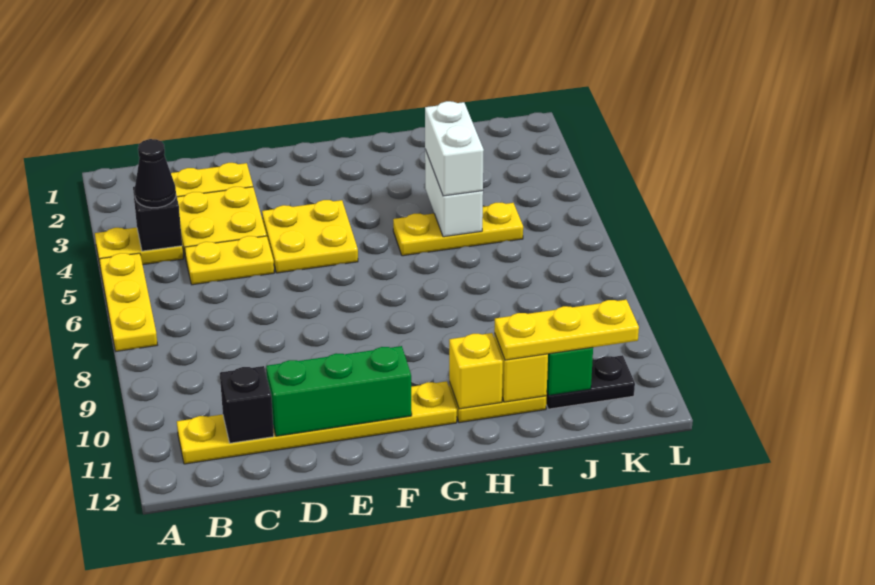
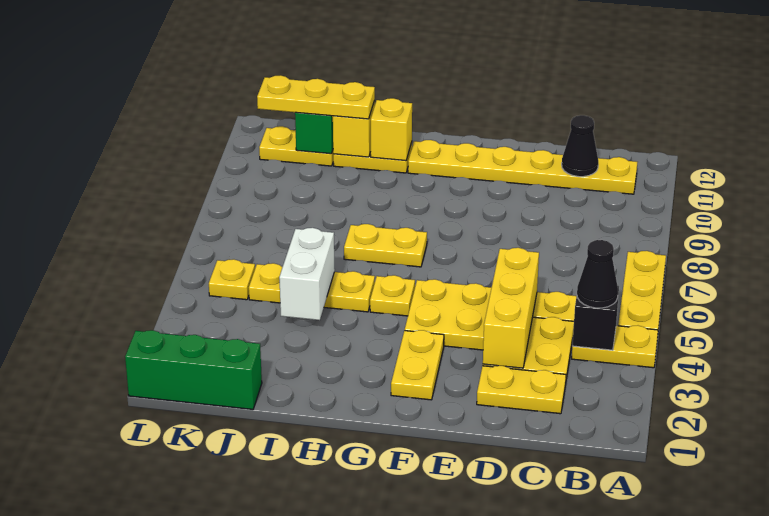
black brick C11 level 2 -> black cone C11 level 2
none -> yellow brick D3:D5 level 2
green brick D11:F11 level 2 -> green brick J1:L1 level 1
none -> yellow plate F2:F3 level 1
none -> yellow plate G5 level 1
none -> yellow plate G7:H7 level 1
white brick I4:I5 level 3 -> none
black plate J11:K11 level 1 -> yellow plate J11:K11 level 1
none -> yellow plate K5 level 1

